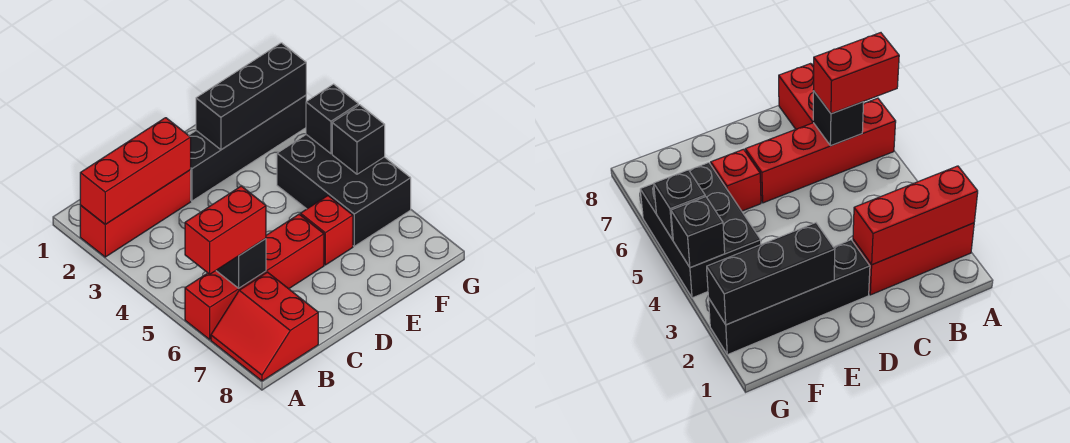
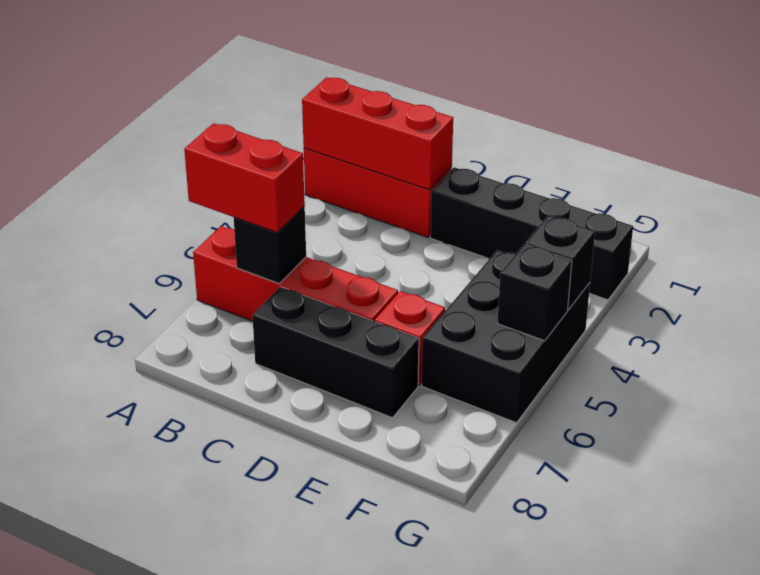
red slope A7:B8 level 1 top B -> none
black brick E2:G2 level 2 -> black brick C7:E7 level 1

